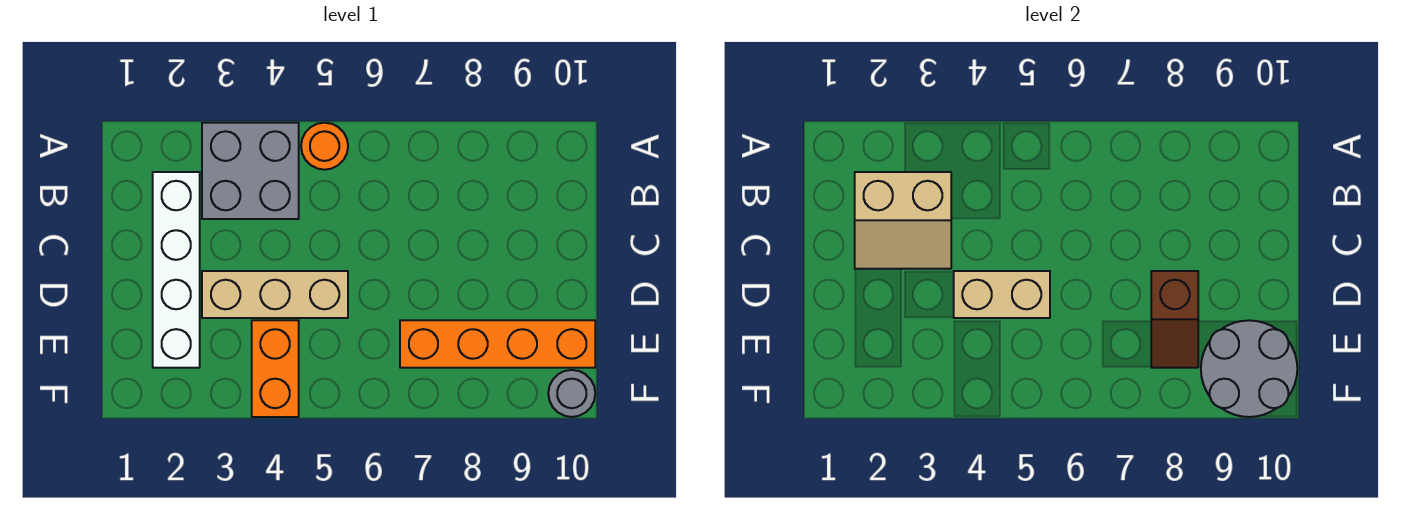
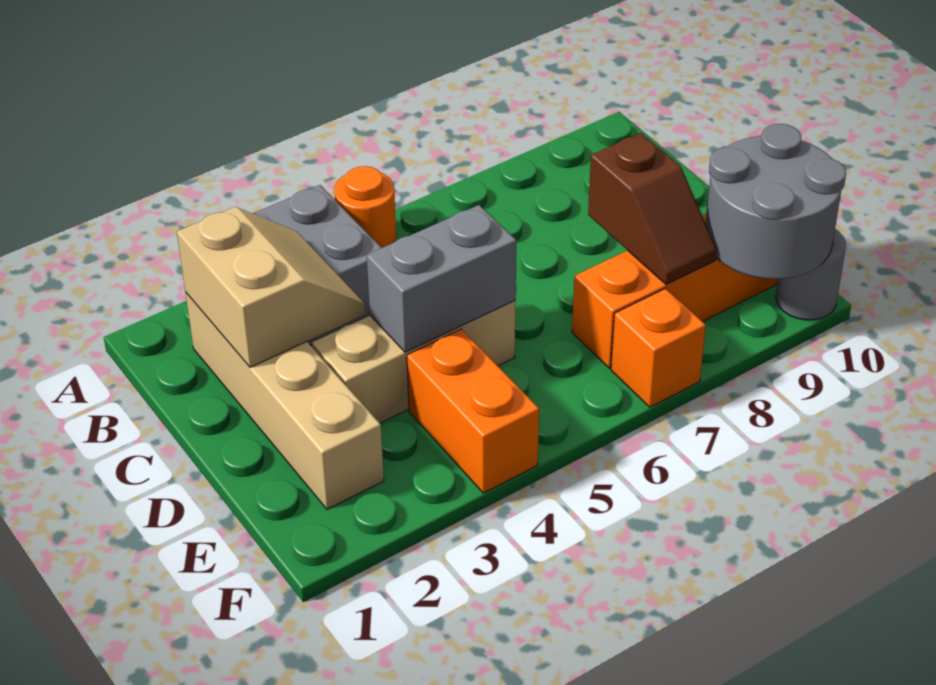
white brick B2:E2 level 1 -> tan brick B2:E2 level 1
tan slope B2:C3 level 2 top B -> tan slope B2:C3 level 2 top 2
tan brick D4:D5 level 2 -> grey brick D4:D5 level 2
none -> orange brick F7 level 1

